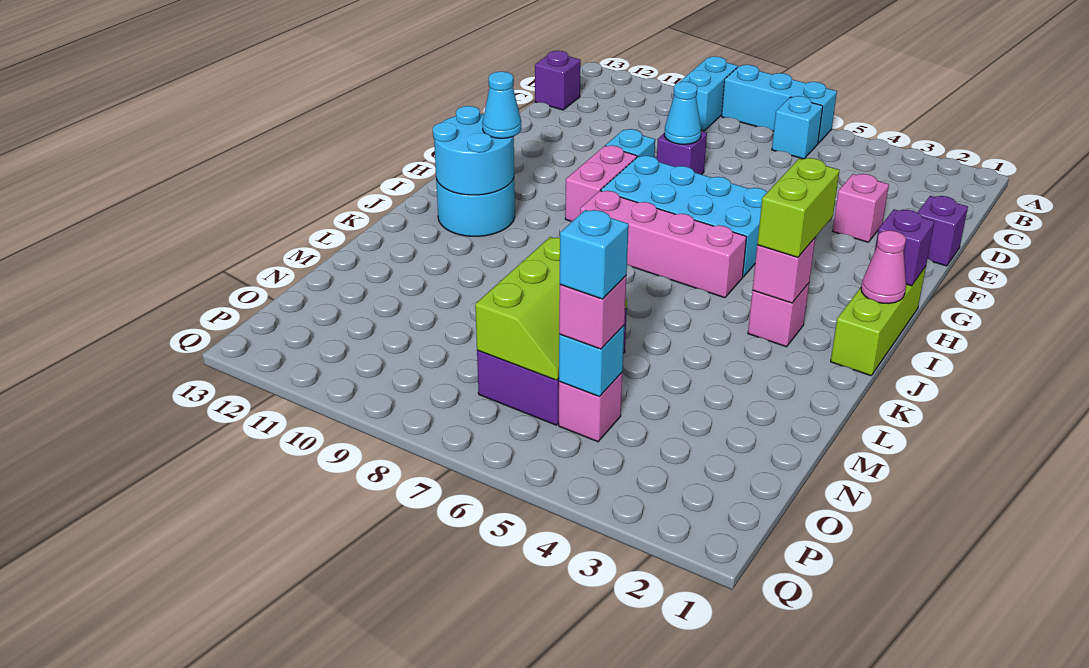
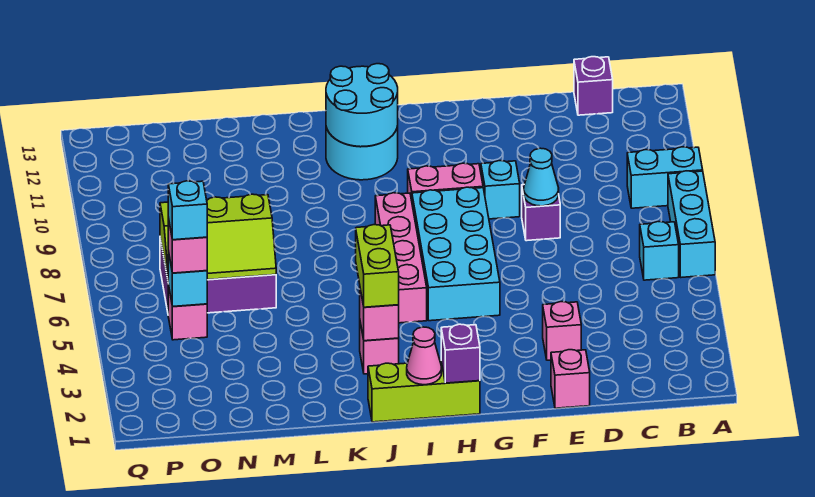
purple brick E1 level 1 -> pink brick E1 level 1
lime brick I3:J3 level 3 -> lime brick J3:J4 level 3
cyan cone I11 level 3 -> none

